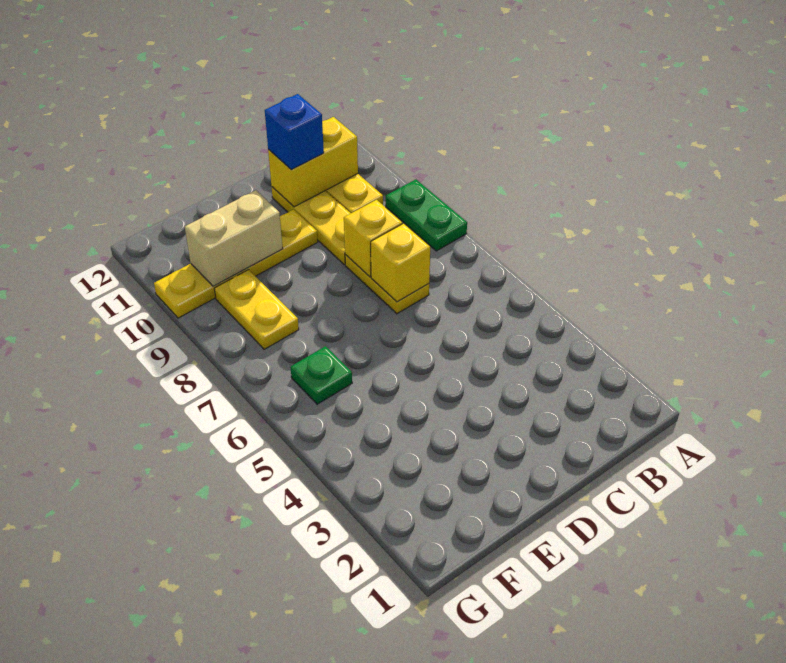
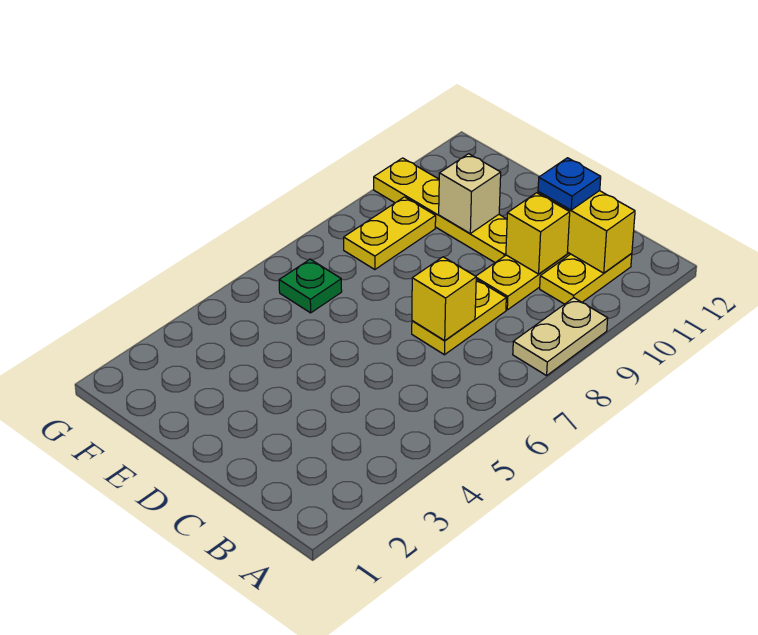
green plate A8:A9 level 1 -> tan plate A8:A9 level 1
yellow brick C8 level 2 -> yellow brick C10 level 2
blue brick C11 level 3 -> blue plate C11 level 3
tan brick E10:F10 level 2 -> tan brick E10 level 2

